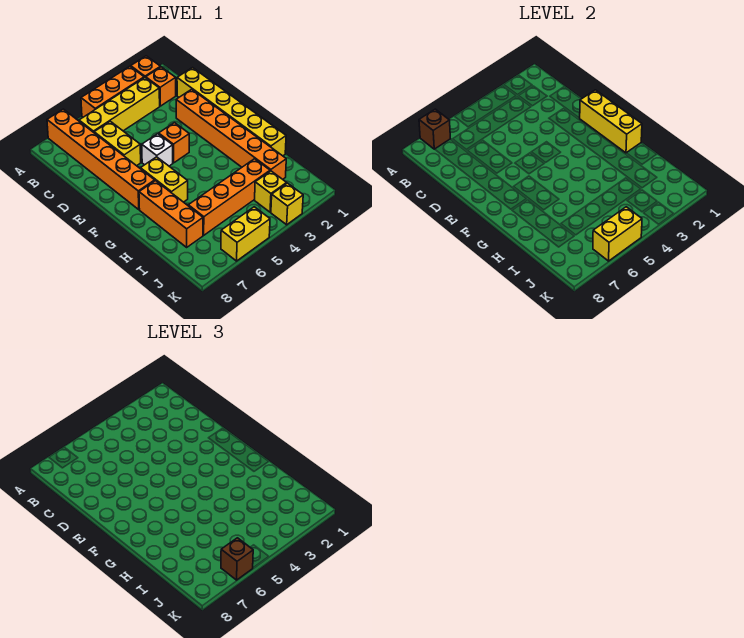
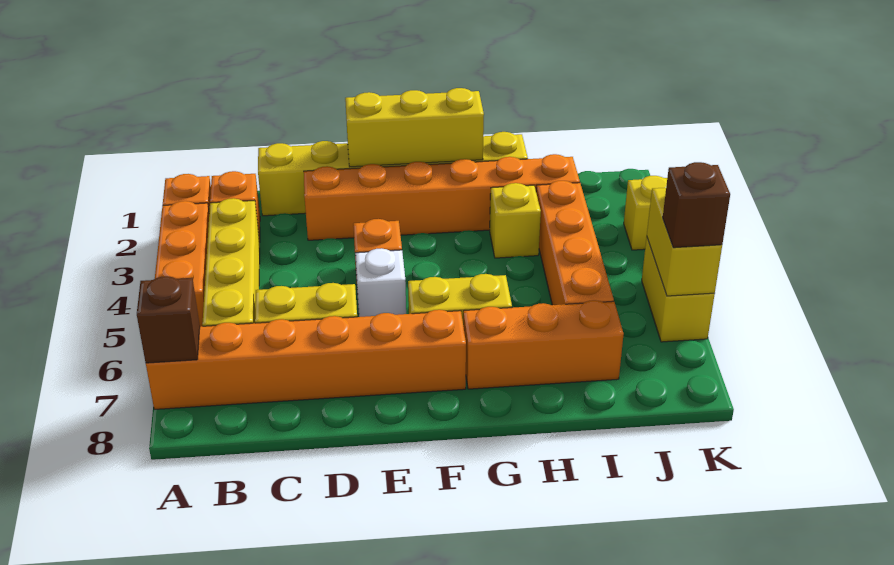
yellow brick J3 level 1 -> yellow brick H3 level 1

